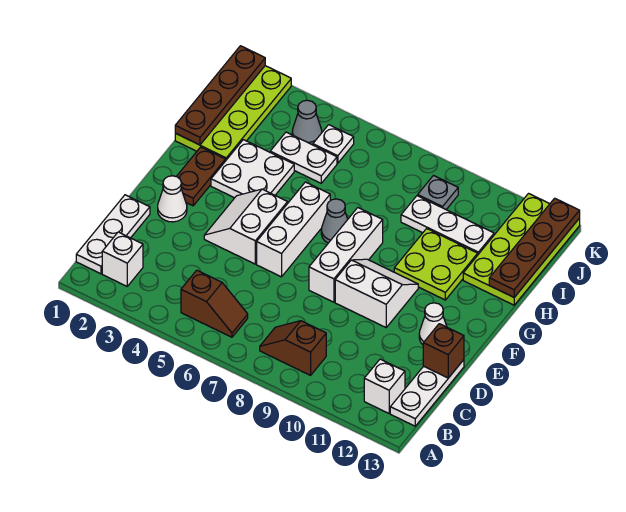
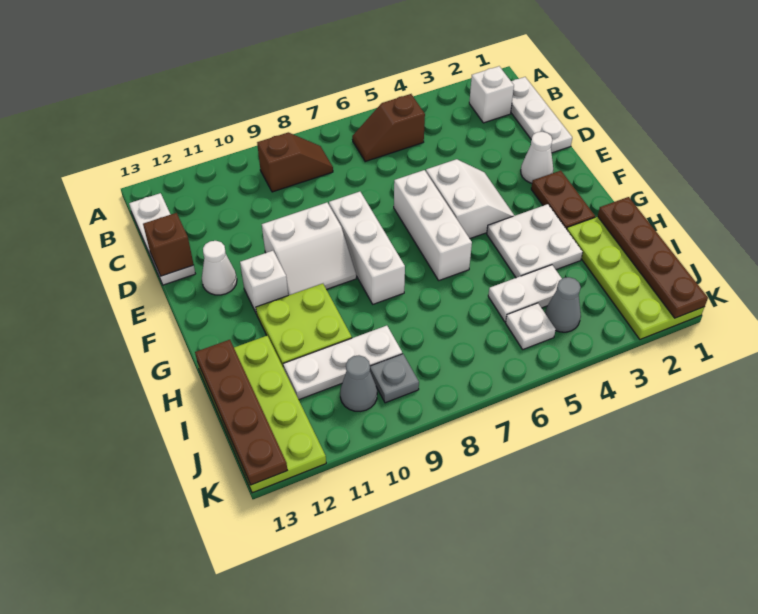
white brick B12 level 1 -> white brick F11 level 1
grey cone G7 level 1 -> grey cone J10 level 1

